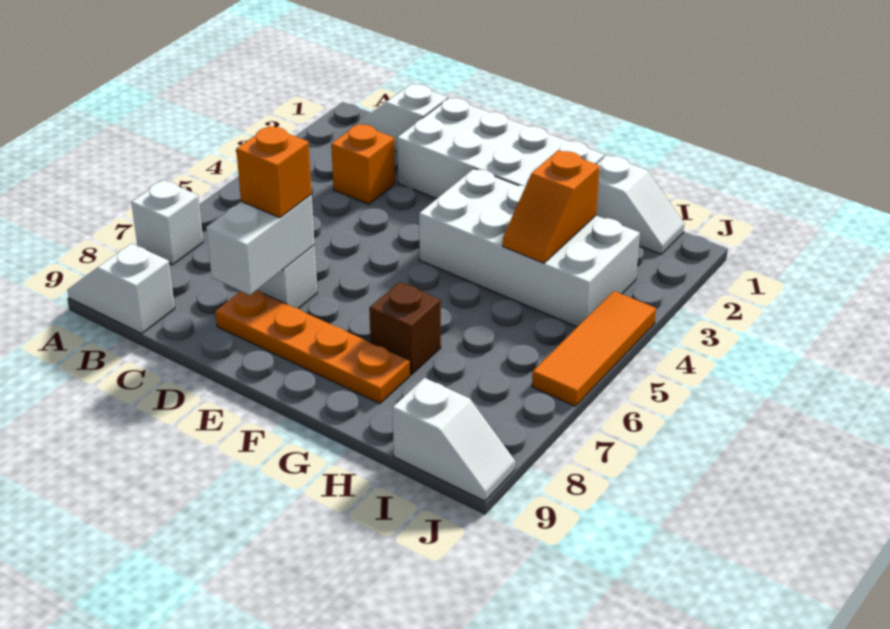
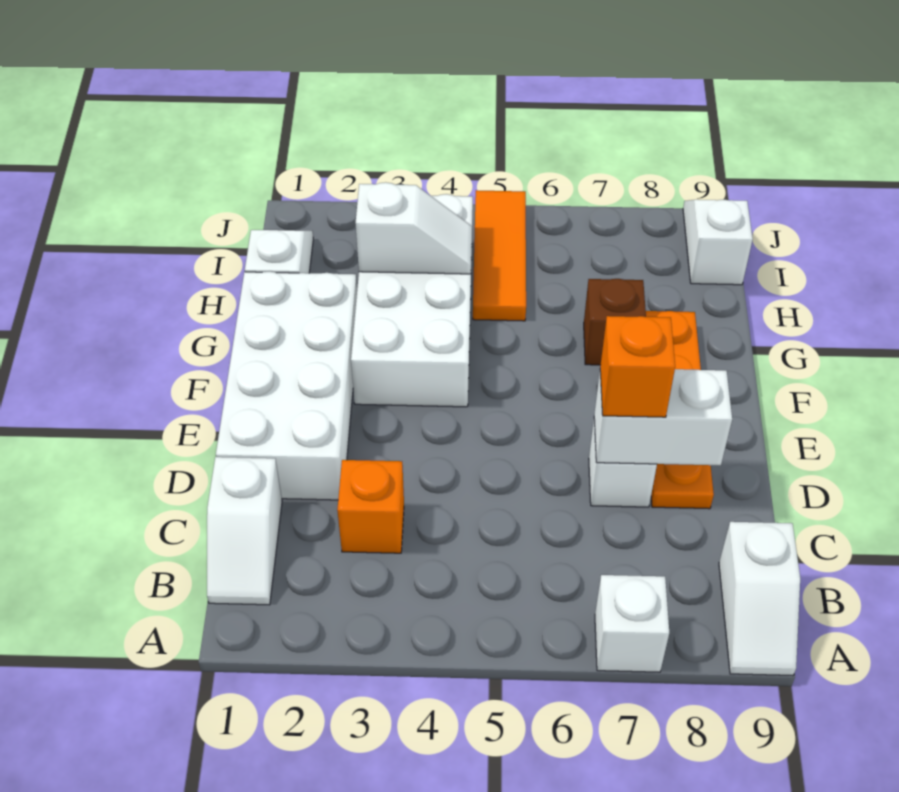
orange slope H3:H4 level 2 top 3 -> white slope H3:H4 level 2 top 3
orange tile J4:J6 level 1 -> orange tile H5:J5 level 1

